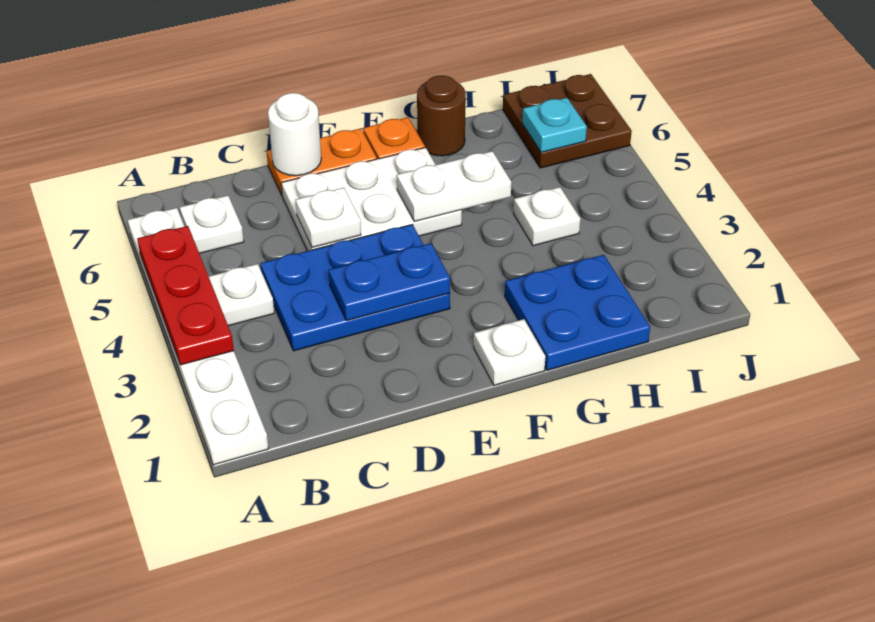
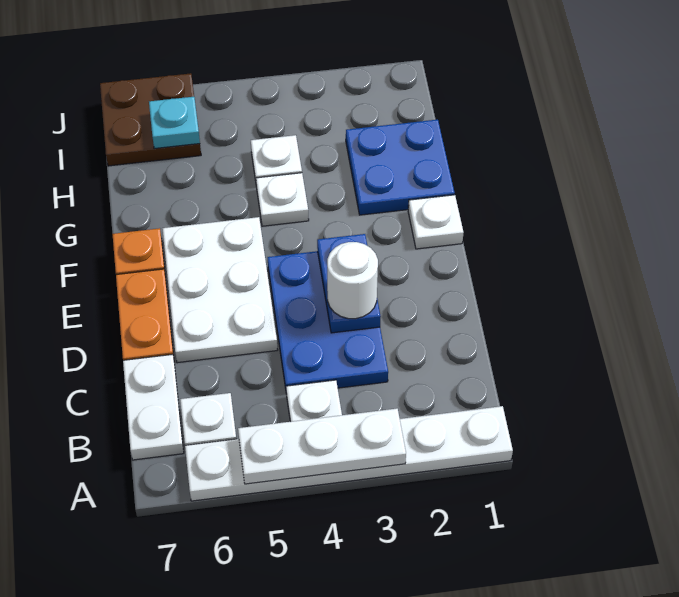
red plate A3:A5 level 2 -> white plate A3:A5 level 2
white plate D5 level 2 -> white plate G4 level 1
white round brick D7 level 2 -> white round brick D3 level 3
white plate F5:G5 level 2 -> white plate B7:C7 level 1
brown round brick G7 level 1 -> none

